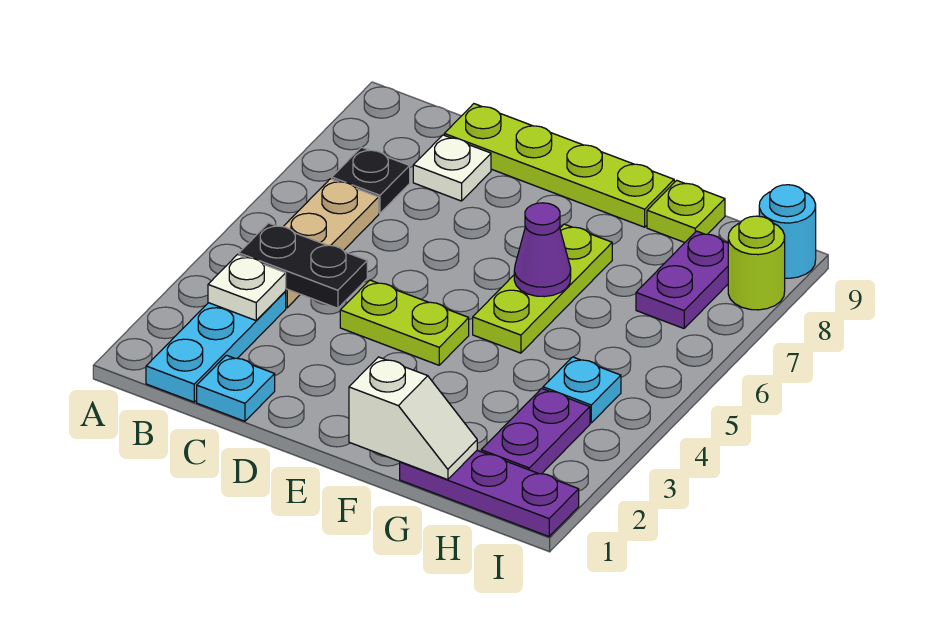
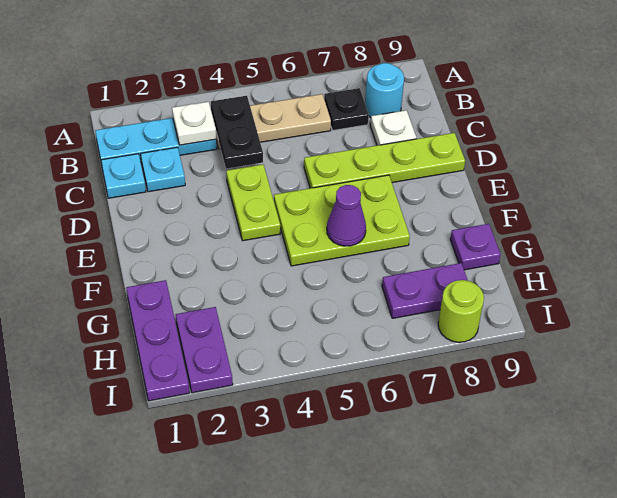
lime plate C9:F9 level 1 -> lime plate D6:D9 level 1
white slope F1:G1 level 2 top F -> none
lime plate F5:F7 level 1 -> lime plate E5:F7 level 1
lime plate G9 level 1 -> purple plate G9 level 1
purple plate H2:H3 level 1 -> purple plate H2:I2 level 1
cyan plate H4 level 1 -> cyan plate C2 level 1
cyan round brick I9 level 1 -> cyan round brick B8 level 1

